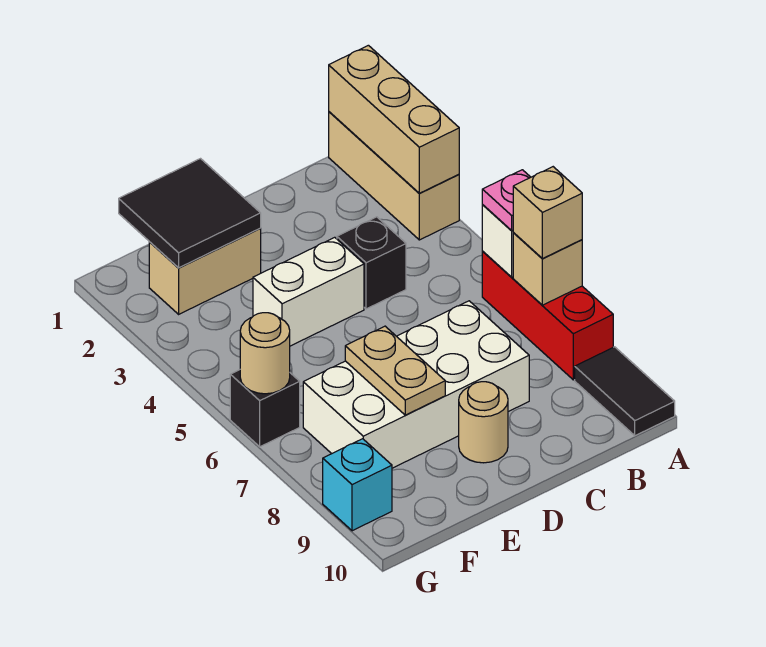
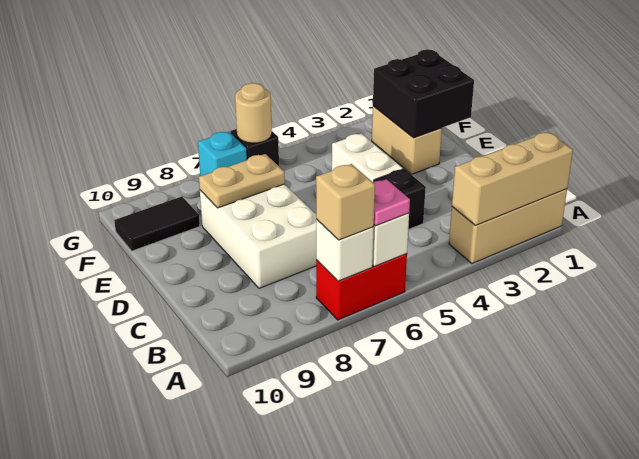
red brick A6:A8 level 1 -> red brick A6:A7 level 1
tan brick A7 level 2 -> white brick A7 level 2
black tile A9:A10 level 1 -> black tile F9:F10 level 1
white brick C7:F8 level 1 -> white brick C7:E8 level 1
tan round brick D9 level 1 -> none
black tile E1:F2 level 2 -> black brick E1:F2 level 2
cyan brick G9 level 1 -> cyan brick G7 level 1

